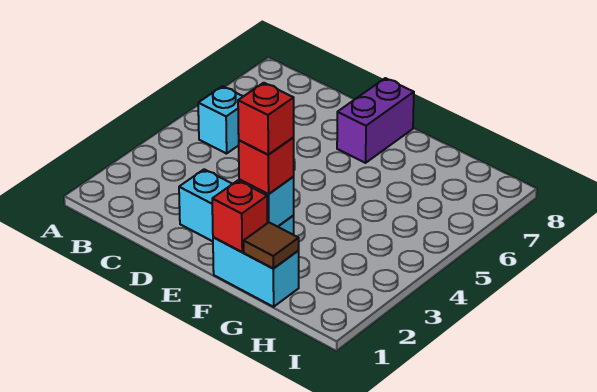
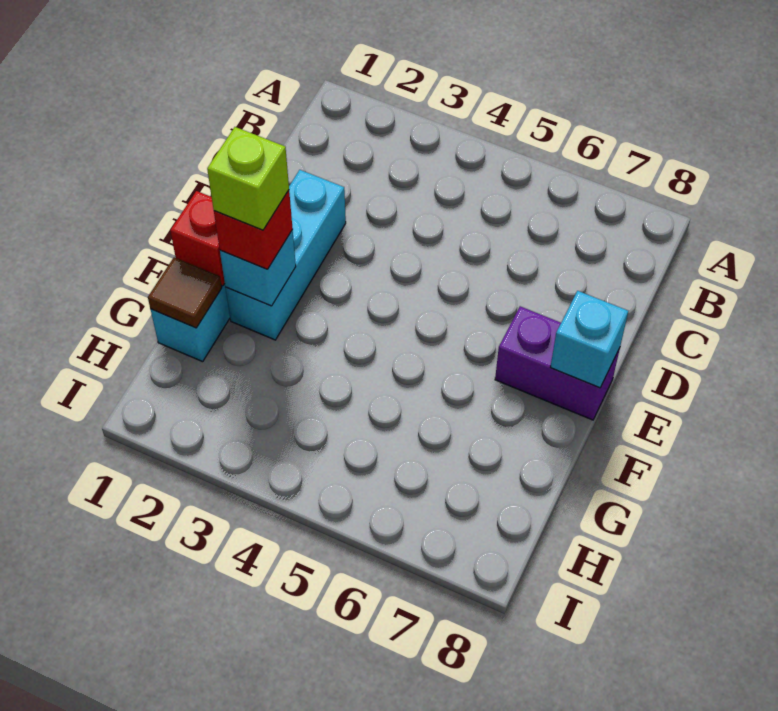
cyan brick B5 level 1 -> cyan brick E8 level 2
red brick F2 level 4 -> lime brick F2 level 4

